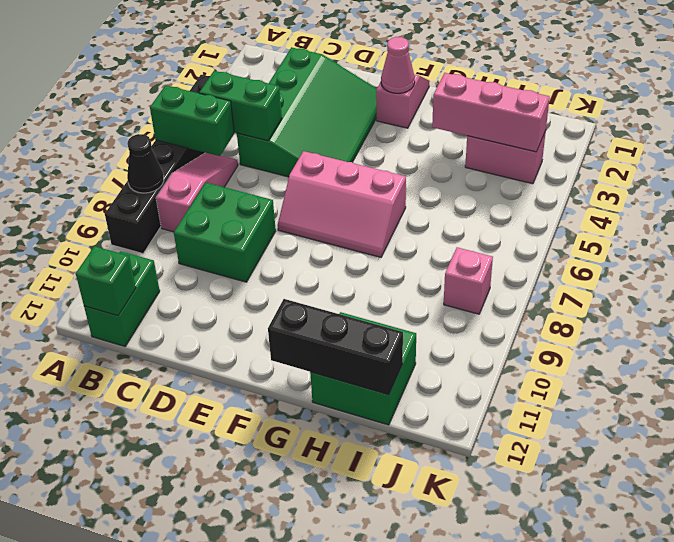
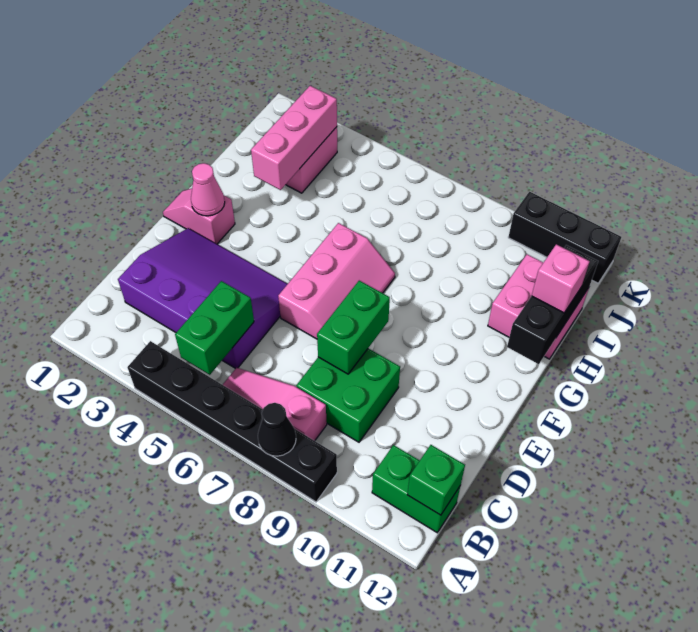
green brick A6:B6 level 2 -> green brick D8:E8 level 2
green slope C2:E5 level 1 top C -> purple slope C2:E5 level 1 top C
green brick H11:I12 level 1 -> pink brick H11:I12 level 1
pink brick J8 level 1 -> pink brick H12 level 3
none -> black brick K10:K12 level 1

